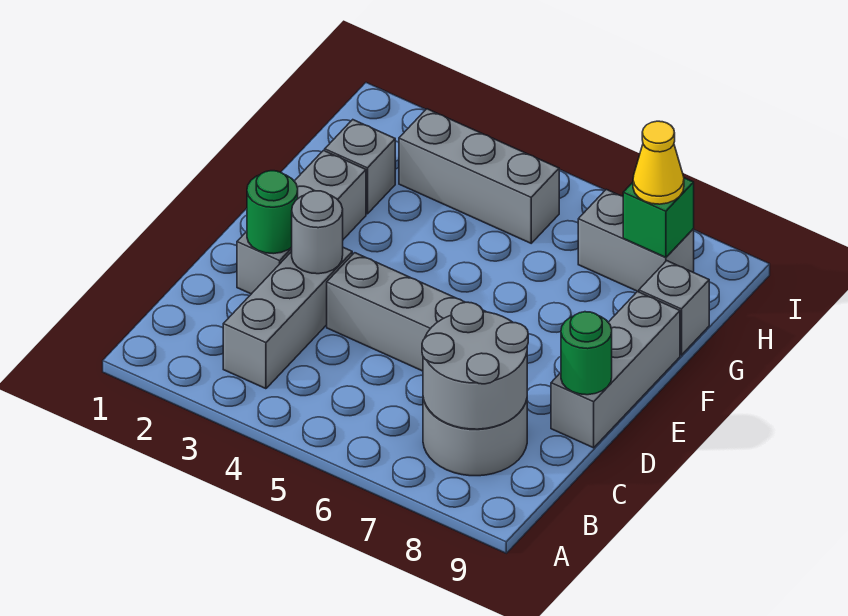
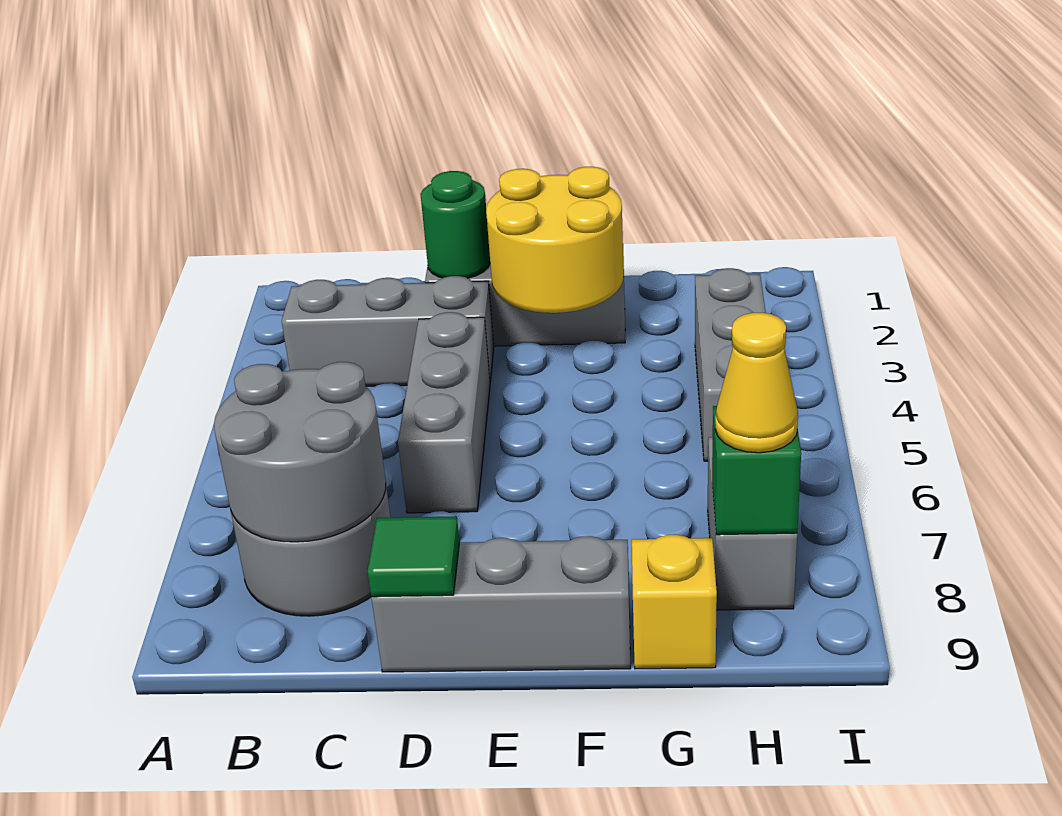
grey round brick D3 level 2 -> none
green round brick D9 level 2 -> green tile D9 level 2
none -> yellow round brick E2:F3 level 2
grey brick G2 level 1 -> none
grey brick G9 level 1 -> yellow brick G9 level 1

